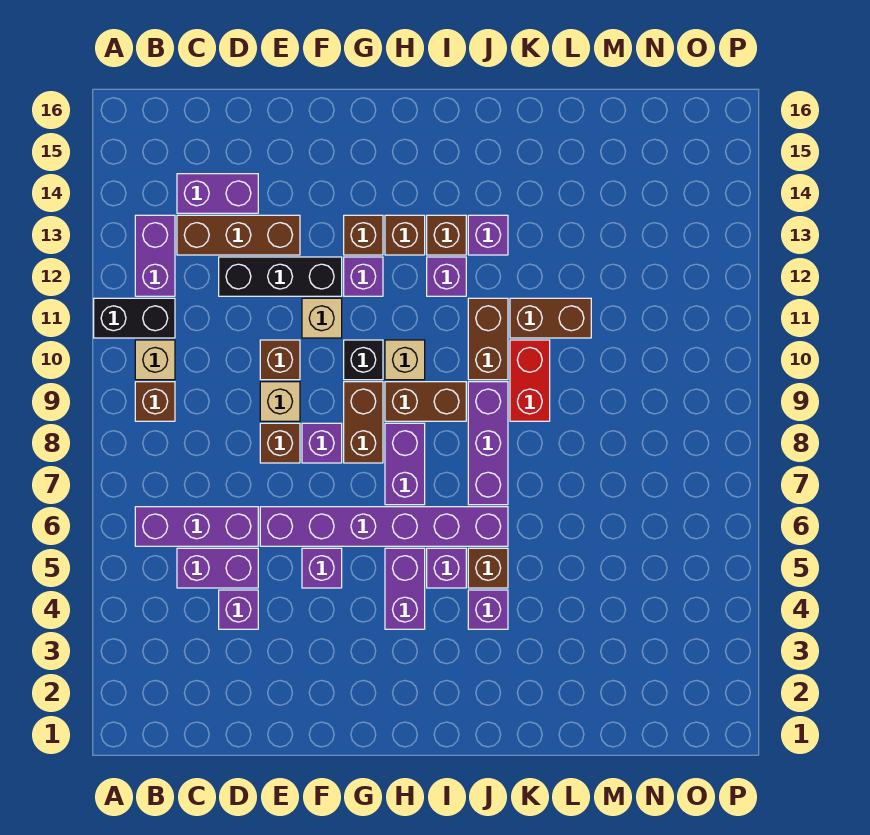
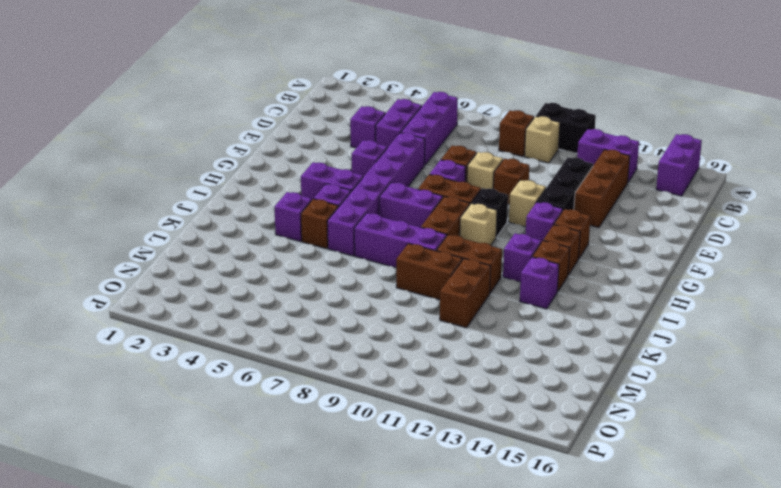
black brick A11:B11 level 1 -> black brick A10:A11 level 1
purple brick C14:D14 level 1 -> purple brick A15:B15 level 1
red brick K9:K10 level 1 -> brown brick K9:K10 level 1

